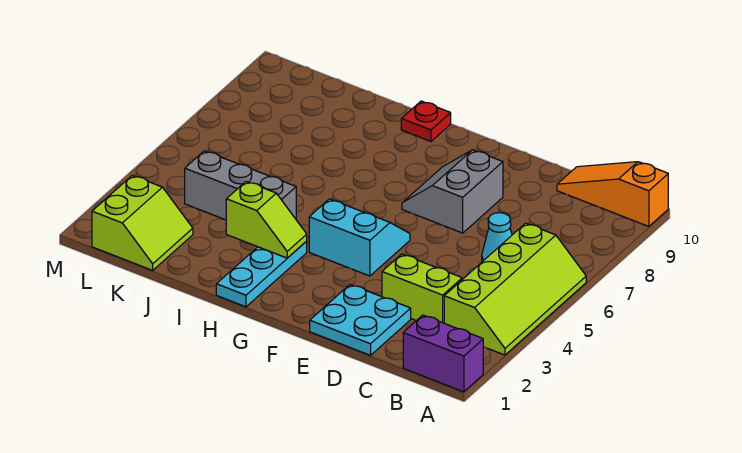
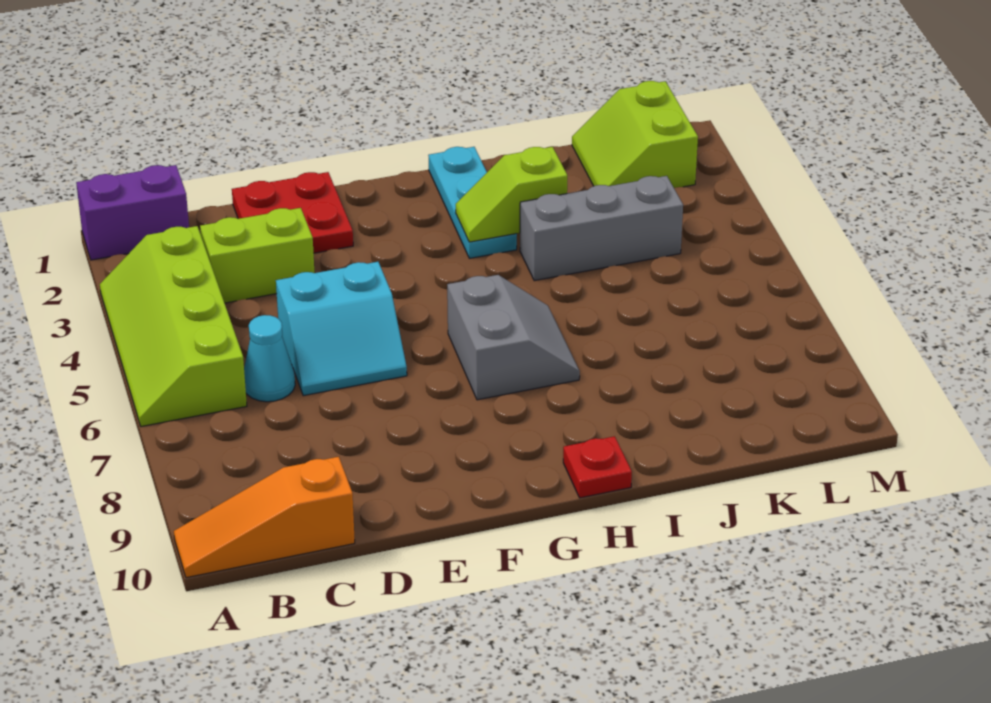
orange slope A10:C10 level 1 top A -> orange slope A10:C10 level 1 top C
cyan plate D1:E2 level 1 -> red plate D1:E2 level 1
grey slope E7:F8 level 1 top E -> grey slope G6:H7 level 1 top G
cyan slope F4:G5 level 1 top 4 -> cyan slope D5:E6 level 1 top 5

